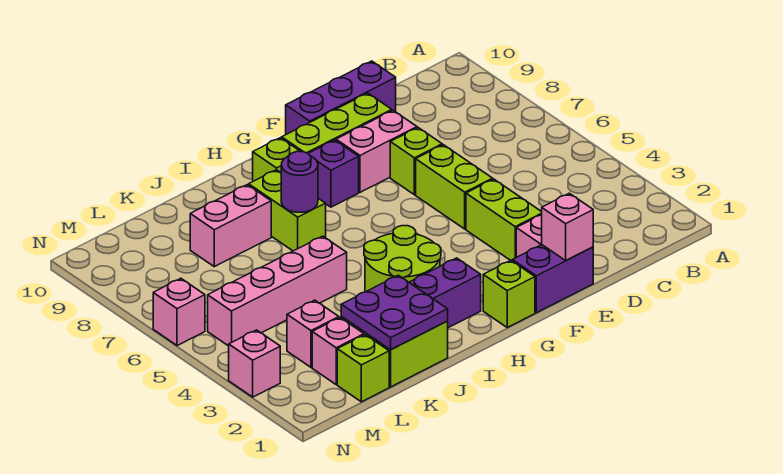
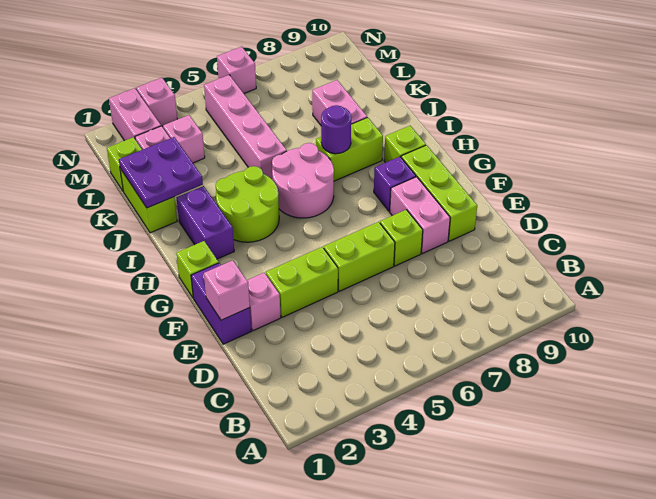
purple brick D10:F10 level 1 -> none
none -> pink round brick H5:I6 level 1
none -> pink brick M2:N2 level 1

